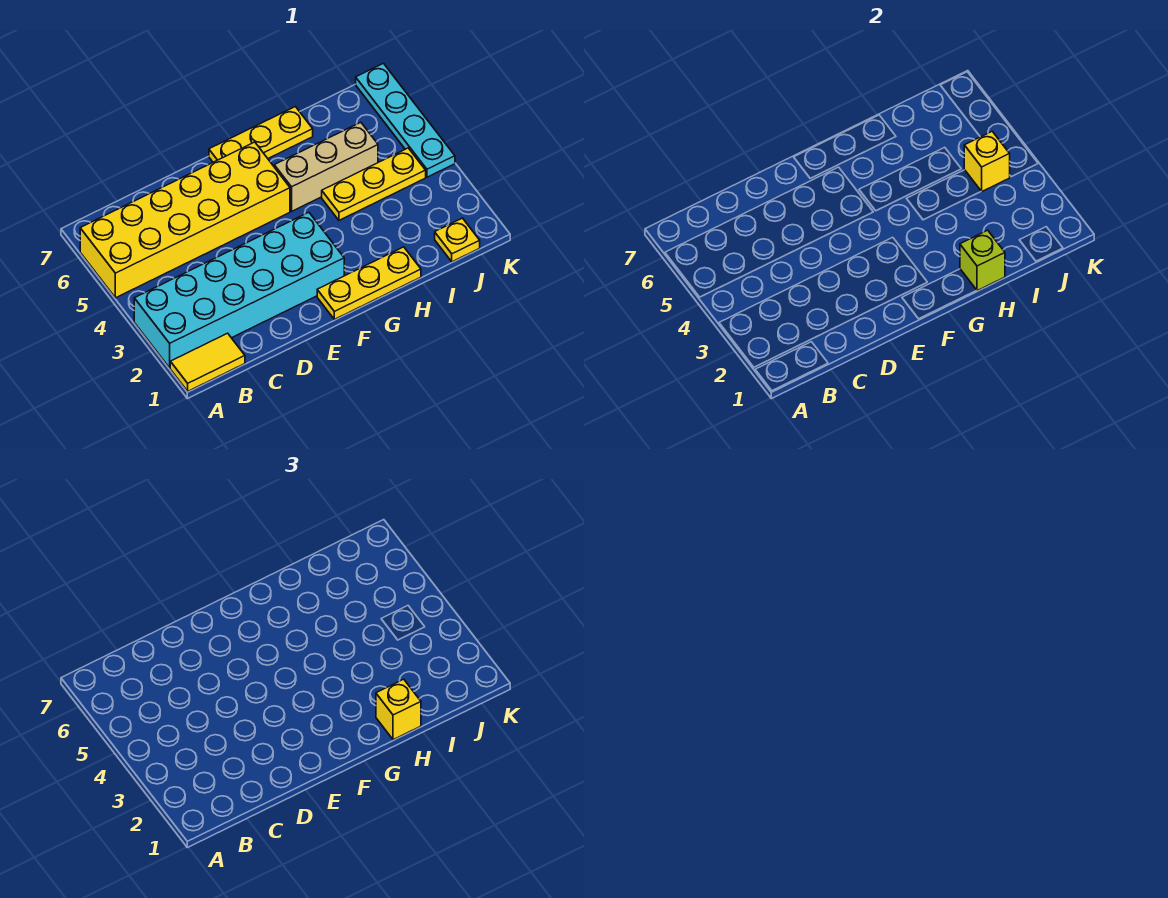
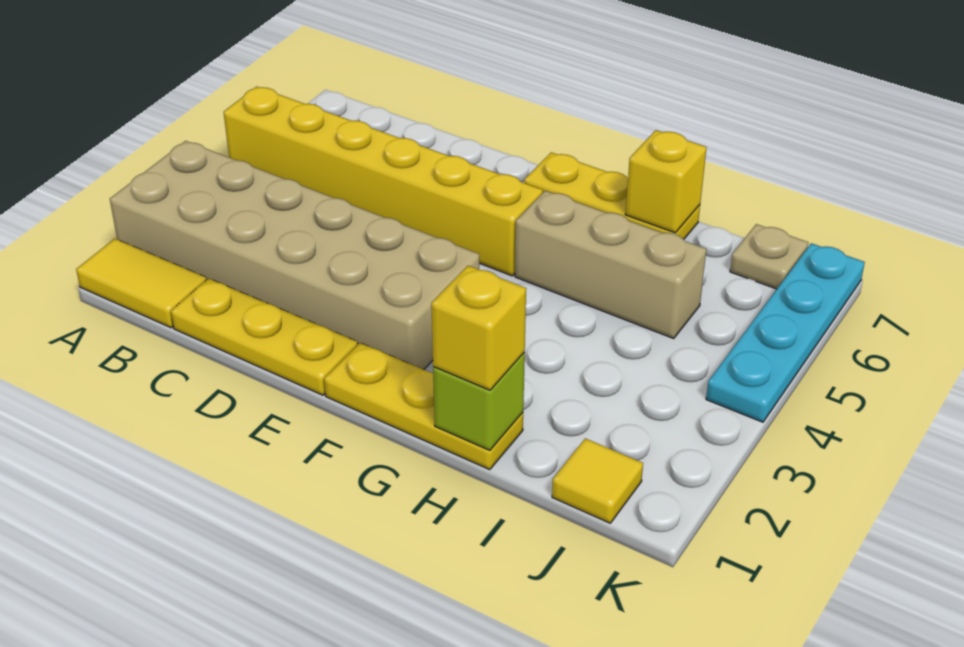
cyan brick A2:F3 level 1 -> tan brick A2:F3 level 1
yellow brick A5:F6 level 1 -> yellow brick A5:F5 level 1
yellow plate H4:J4 level 1 -> yellow plate C1:E1 level 1
yellow plate J1 level 1 -> yellow tile J1 level 1
yellow brick J4 level 2 -> yellow brick H7 level 2
none -> tan plate J7 level 1

